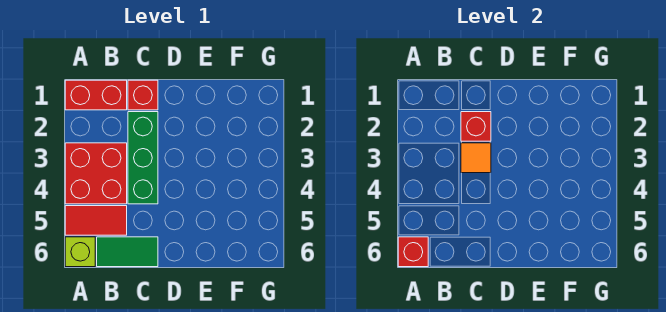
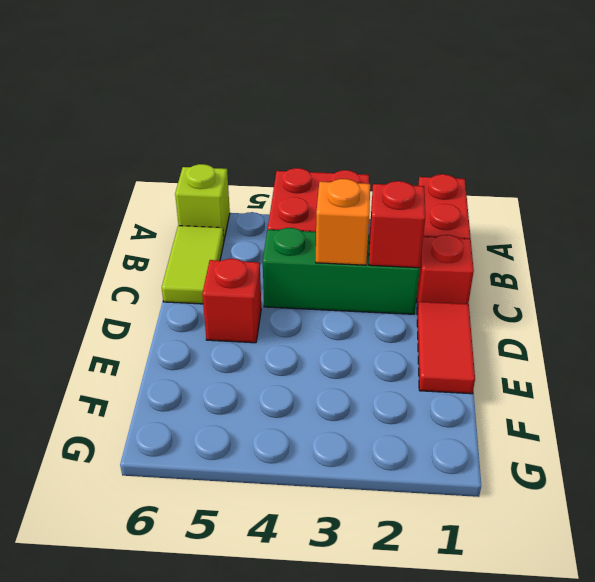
red tile A5:B5 level 1 -> red tile D1:E1 level 1
red brick A6 level 2 -> red brick D5 level 1
green tile B6:C6 level 1 -> lime tile B6:C6 level 1
orange tile C3 level 2 -> orange brick C3 level 2

